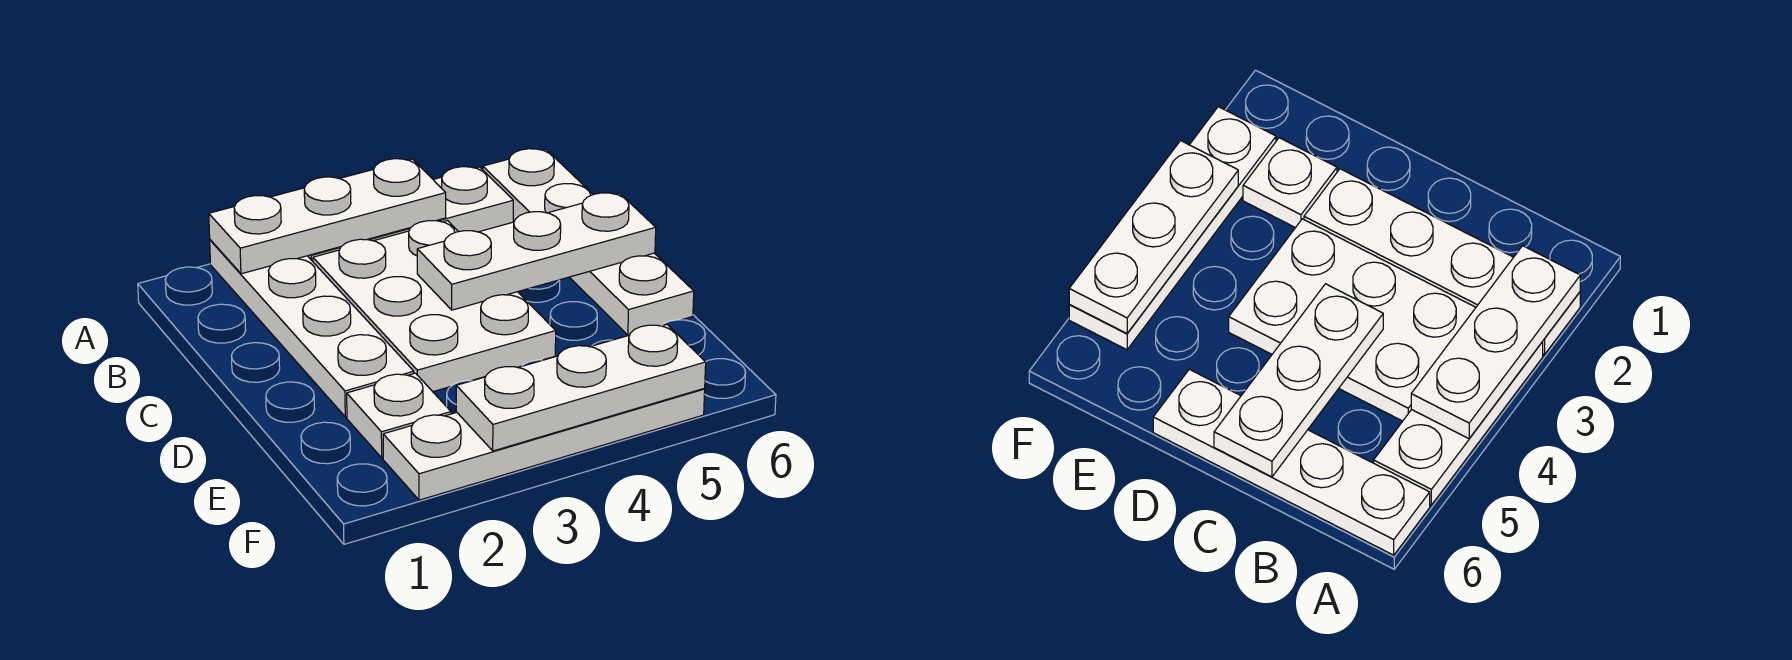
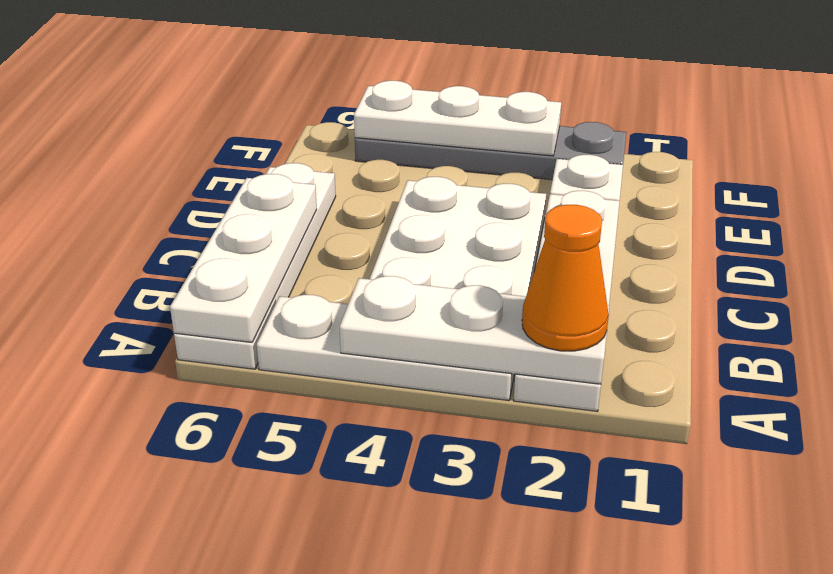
none -> orange cone A2 level 3
white plate C4:C6 level 2 -> white plate A6:C6 level 2
white plate F2:F5 level 1 -> grey plate F2:F5 level 1

